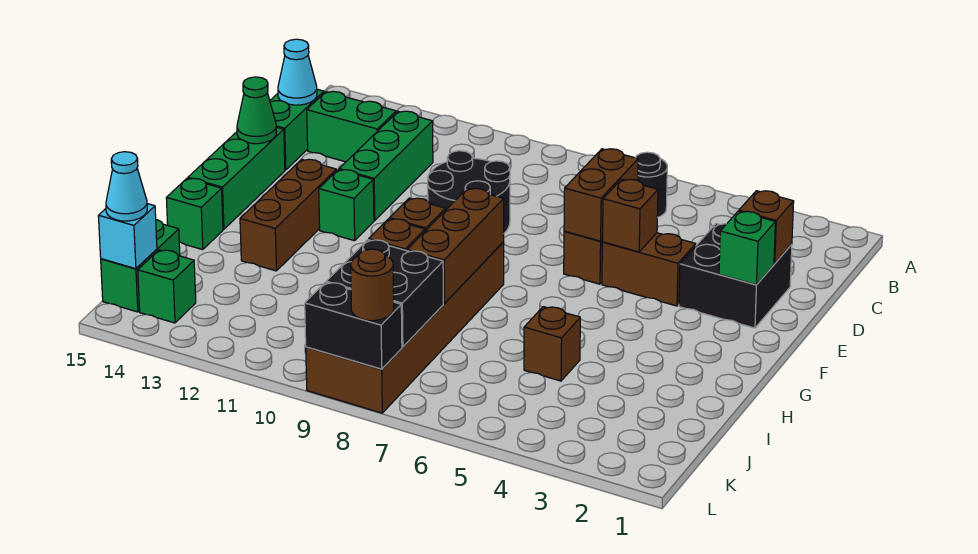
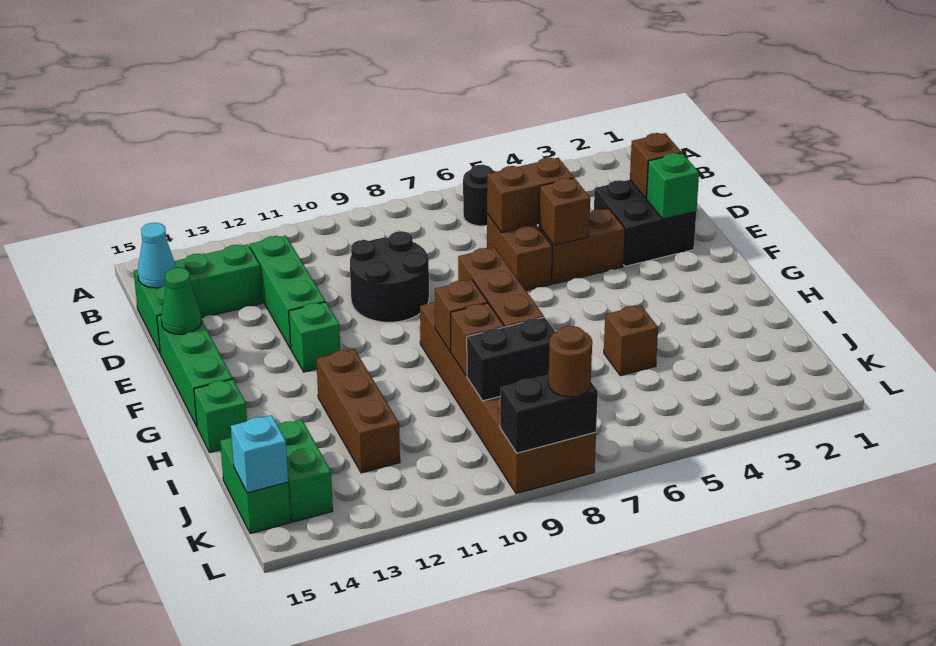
brown brick D6:E6 level 2 -> brown brick D5:D6 level 2
brown brick F13:H13 level 1 -> brown brick H12:J12 level 1
black brick J8:K9 level 2 -> black brick J8:J9 level 2
green brick K14 level 1 -> green brick J14:K14 level 1
cyan cone K15 level 3 -> none

